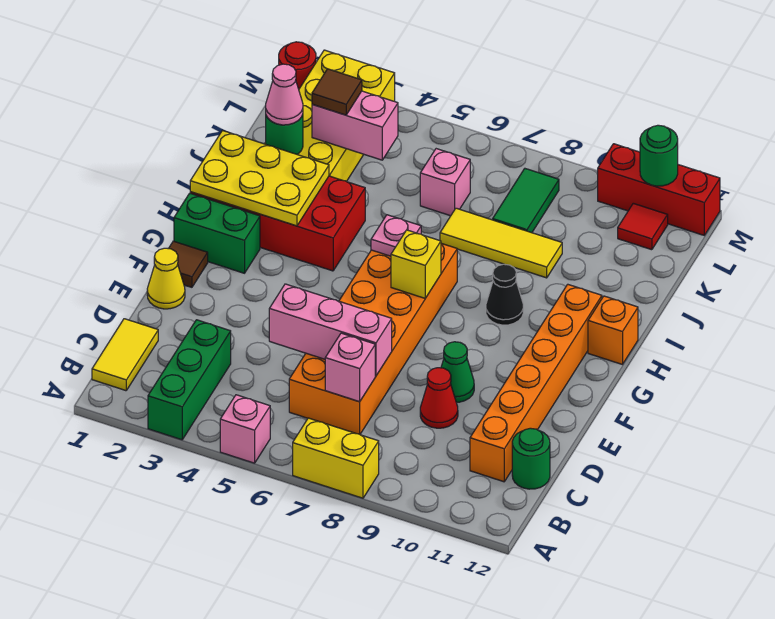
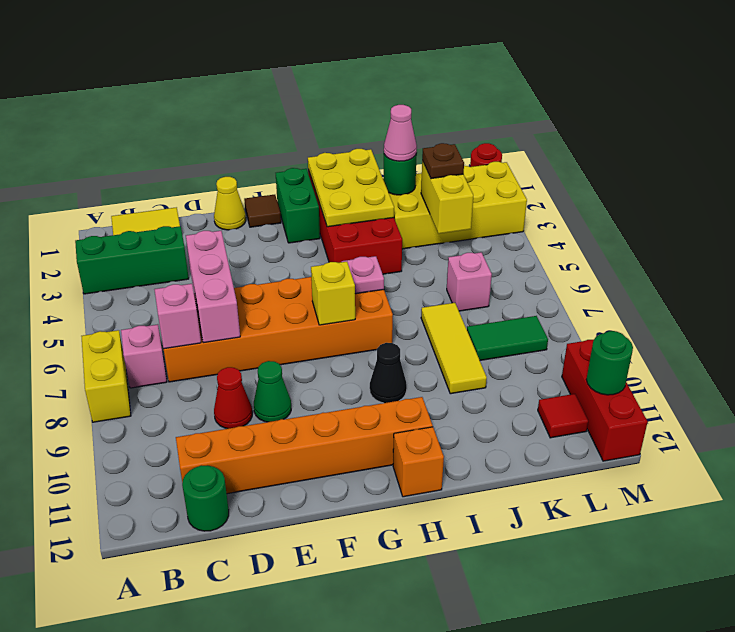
pink brick A5 level 1 -> pink brick B7 level 1
pink brick K3:K4 level 2 -> yellow brick K3:K4 level 2
brown tile K3 level 3 -> brown plate K3 level 3

